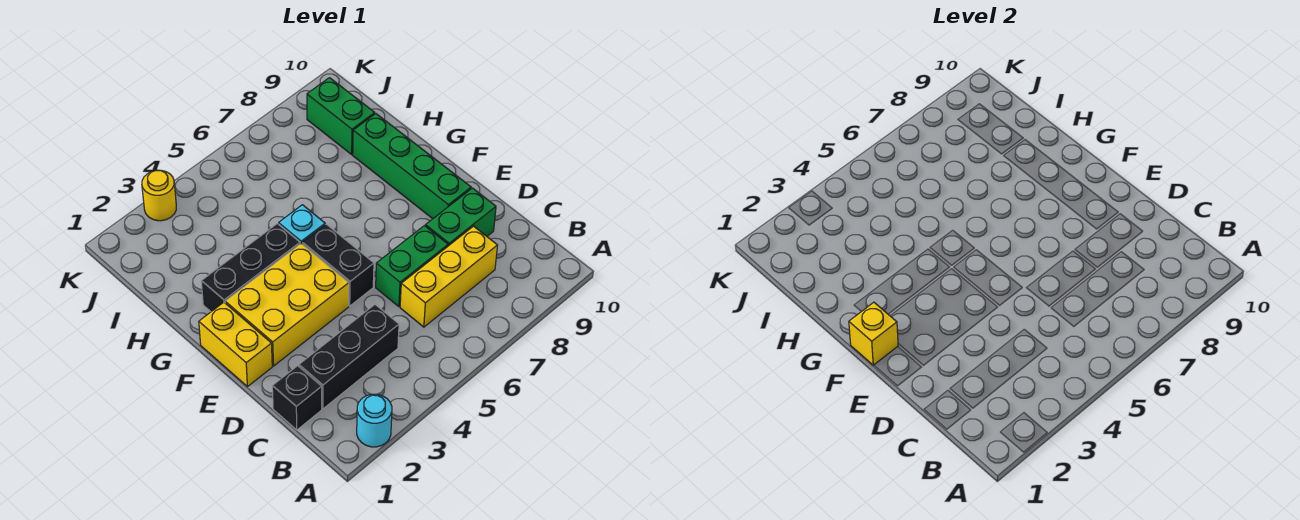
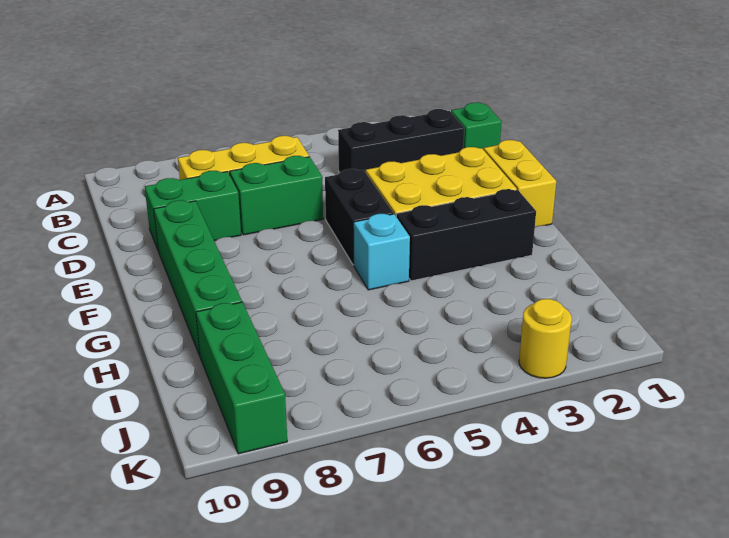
cyan round brick A2 level 1 -> none
black brick C1 level 1 -> green brick C1 level 1
yellow brick F1 level 2 -> none
green brick I9:J9 level 1 -> green brick I9:K9 level 1

